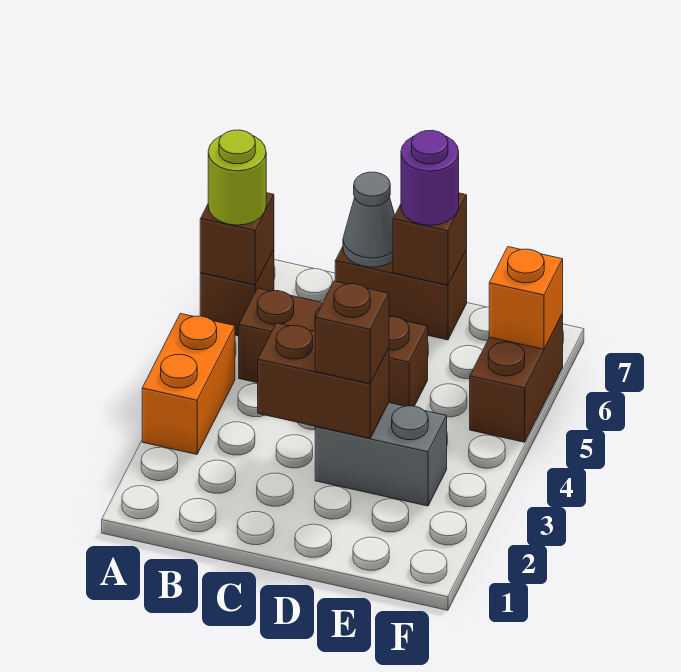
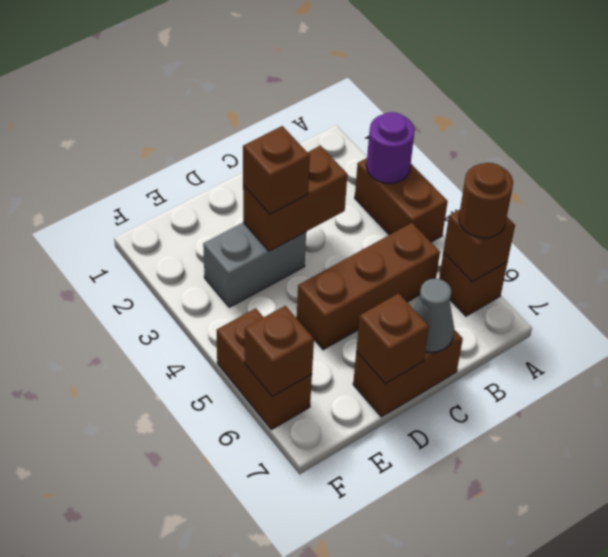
orange brick A3:A4 level 1 -> brown brick A3:A4 level 1
lime round brick A6 level 3 -> brown round brick A6 level 3
purple round brick D7 level 3 -> purple round brick A3 level 2
orange brick F6 level 2 -> brown brick F6 level 2

